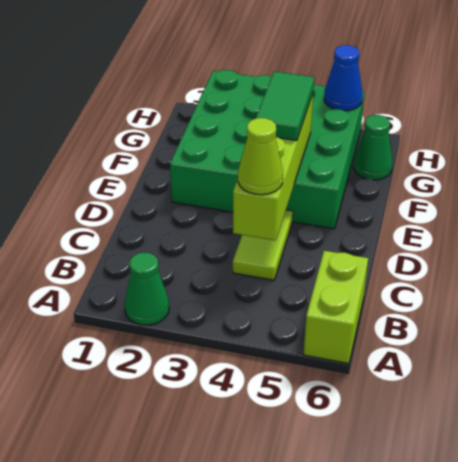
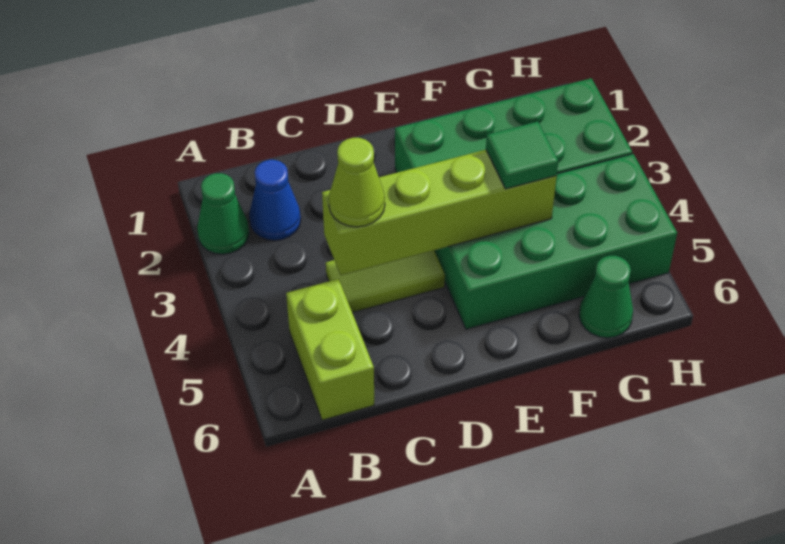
lime brick A6:B6 level 1 -> lime brick B5:B6 level 1
green tile E4:F4 level 3 -> green tile F4 level 3
blue cone H5 level 2 -> blue cone B2 level 1

